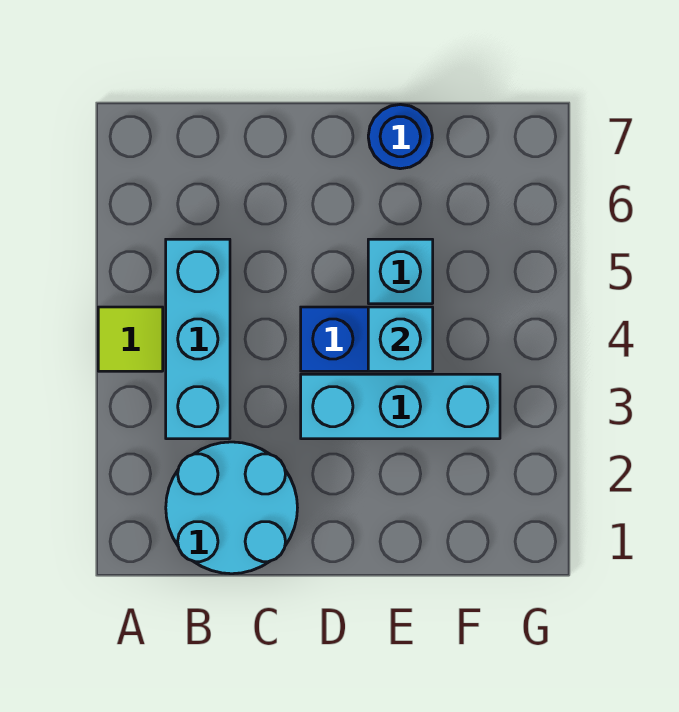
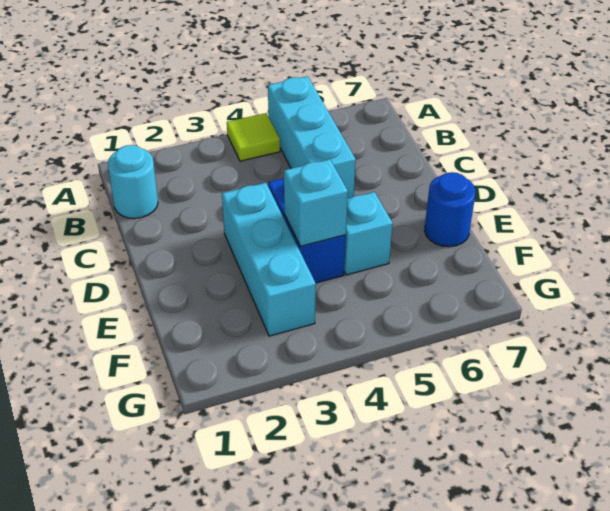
cyan round brick B1:C2 level 1 -> cyan round brick B1 level 1
cyan brick B3:B5 level 1 -> cyan brick A5:C5 level 1

